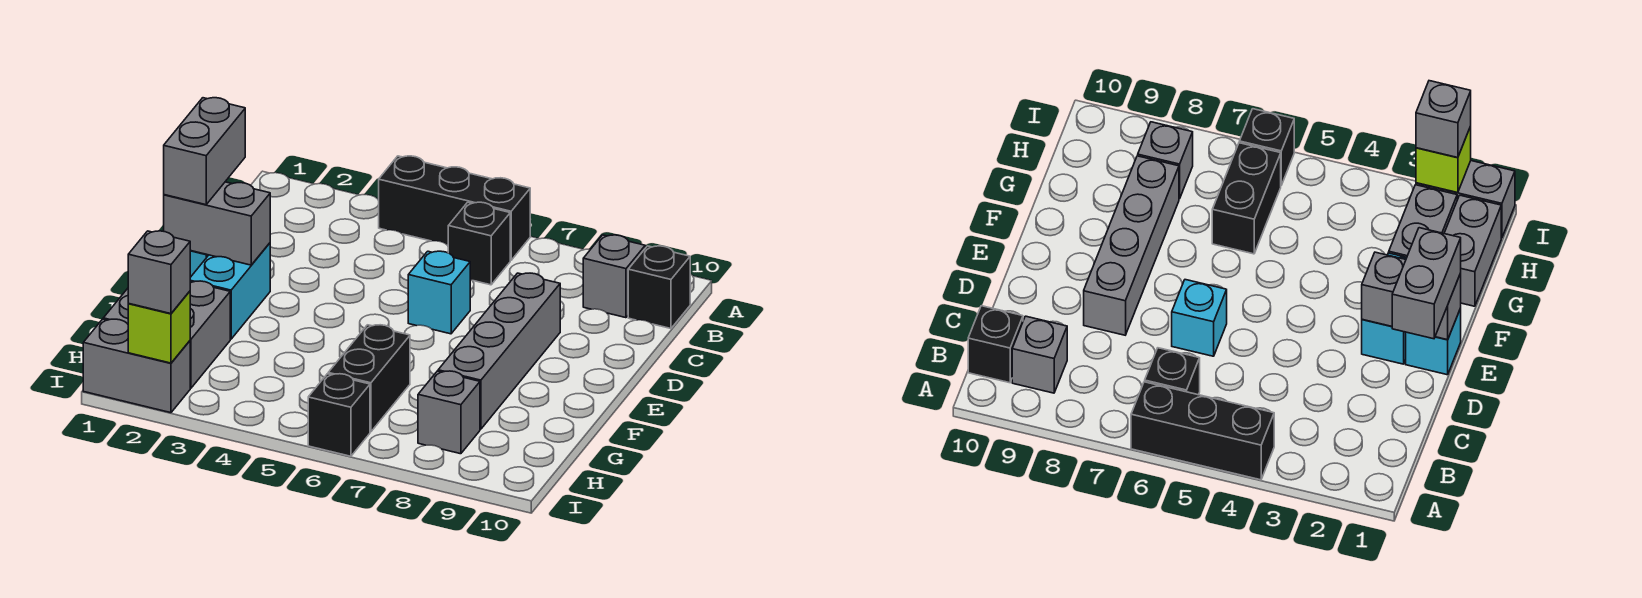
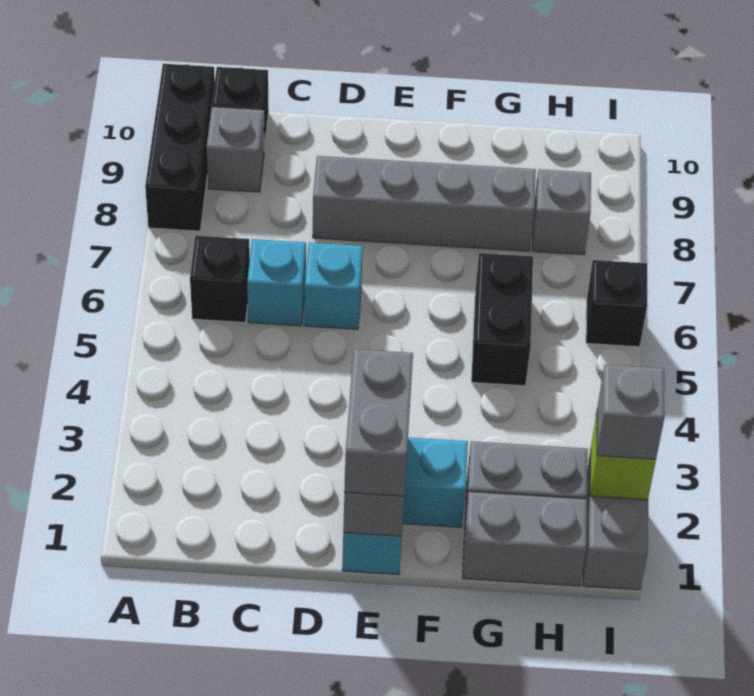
black brick A4:A6 level 1 -> black brick A8:A10 level 1
none -> cyan brick C6 level 1
grey brick D1:E1 level 3 -> grey brick E1:E2 level 3
black brick G6:H6 level 1 -> black brick G5:G6 level 1

